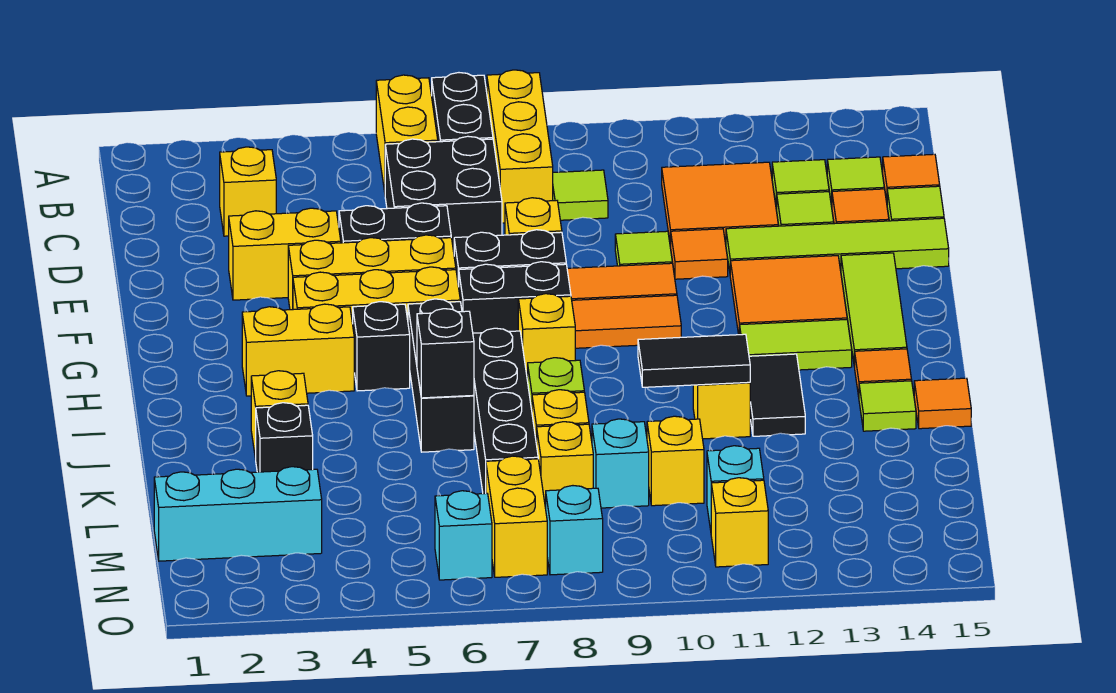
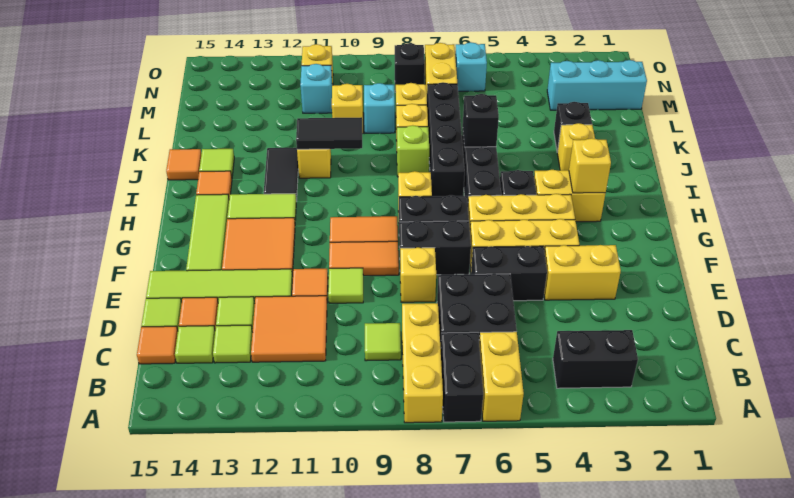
none -> black brick B3:B4 level 1
yellow brick C3 level 1 -> yellow brick H3 level 2
cyan brick N8 level 1 -> black brick N8 level 1

